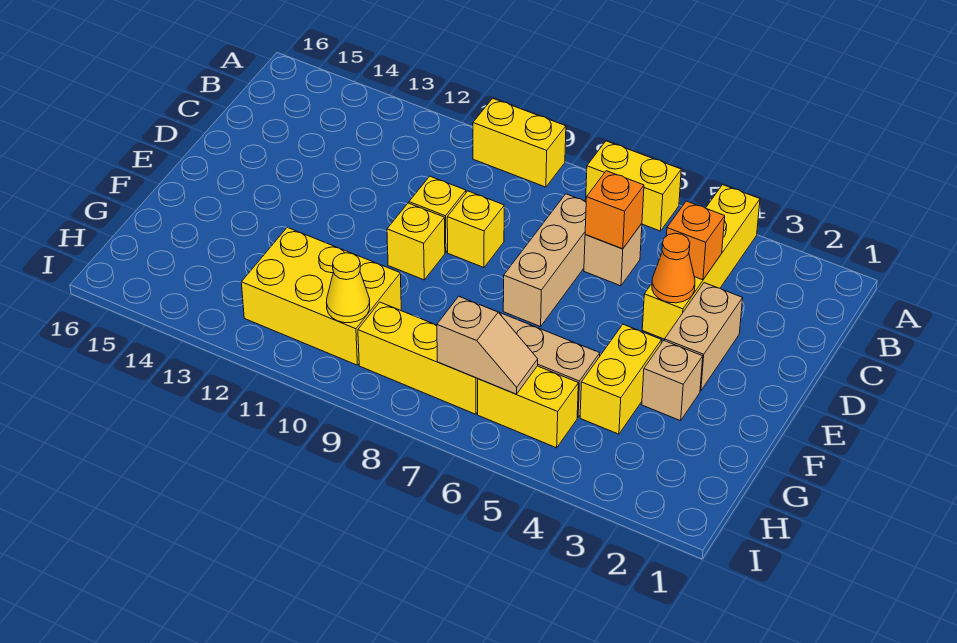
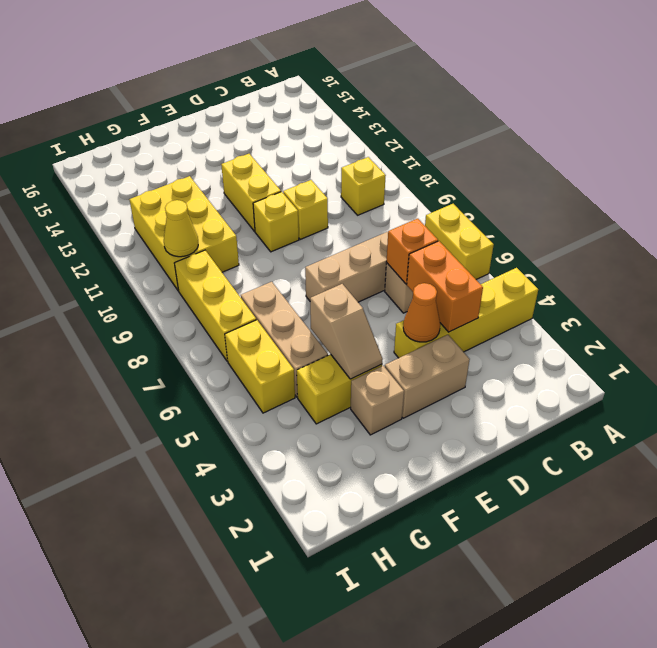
yellow brick A9:A10 level 1 -> yellow brick E11:E12 level 1
orange brick C4 level 2 -> orange brick C4:C5 level 2
yellow brick D9 level 1 -> yellow brick B10 level 1
tan slope H6:H7 level 2 top 7 -> tan slope F4:F5 level 2 top 5

